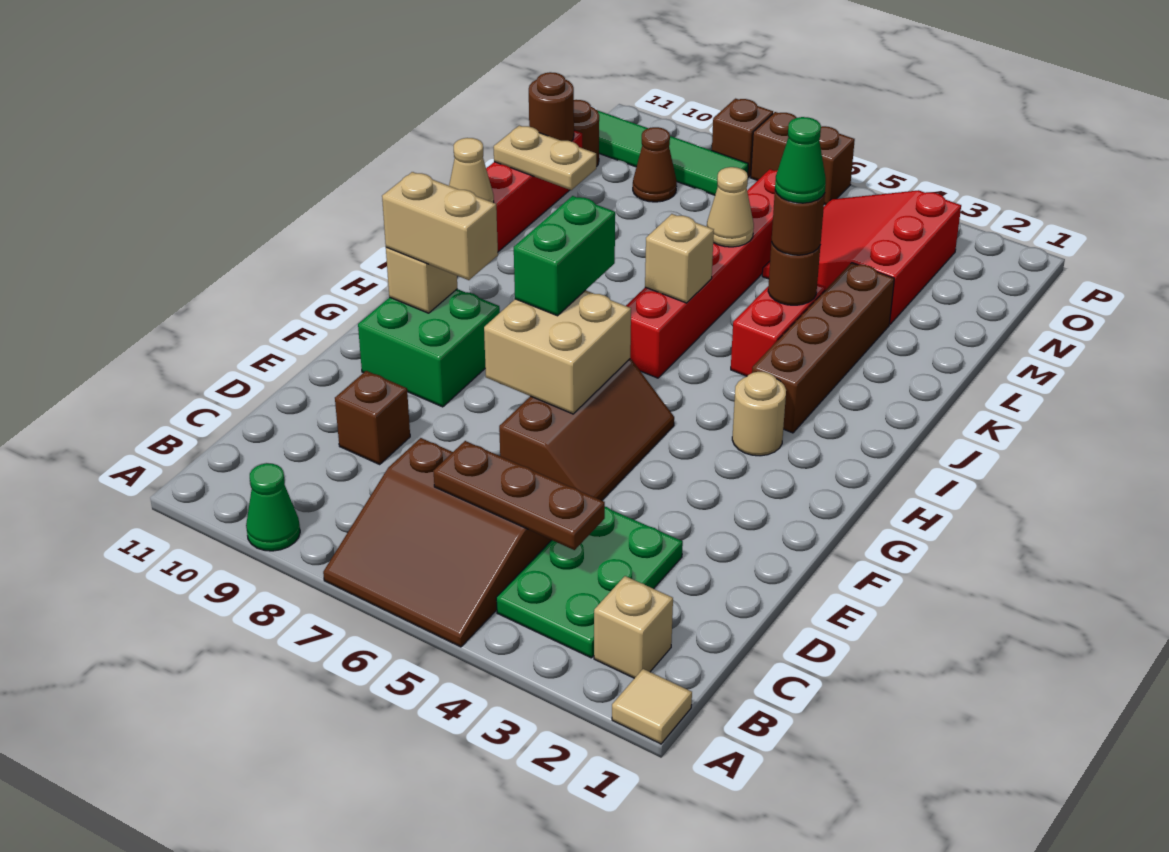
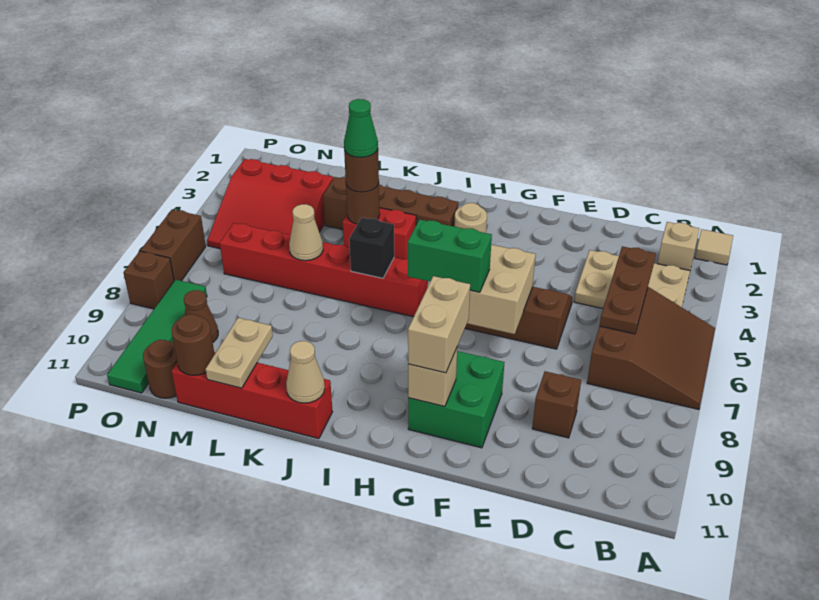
green cone A9 level 1 -> none
green plate B3:D4 level 1 -> tan plate B3:D4 level 1
tan brick J6 level 2 -> black brick J6 level 2

